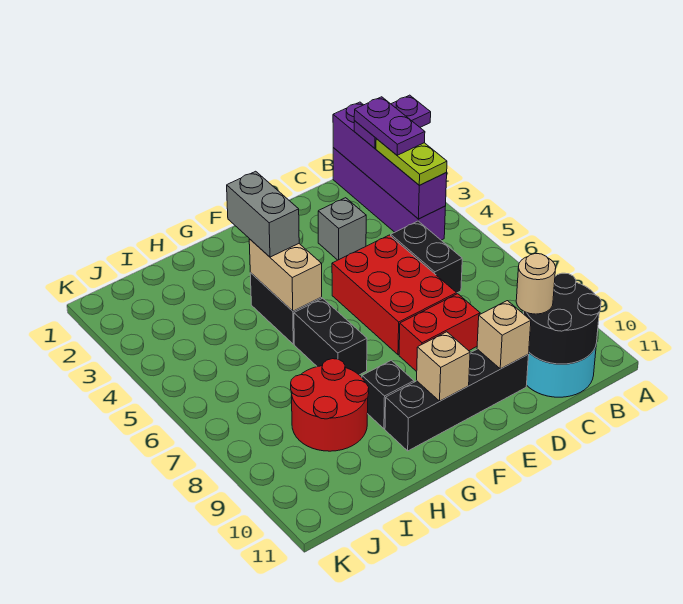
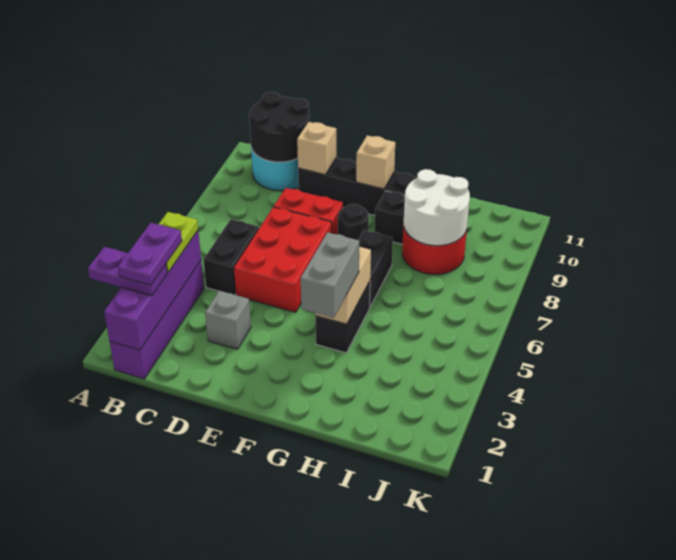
tan round brick C10 level 3 -> none
none -> black round brick F8 level 1
none -> white round brick H8:I9 level 2

